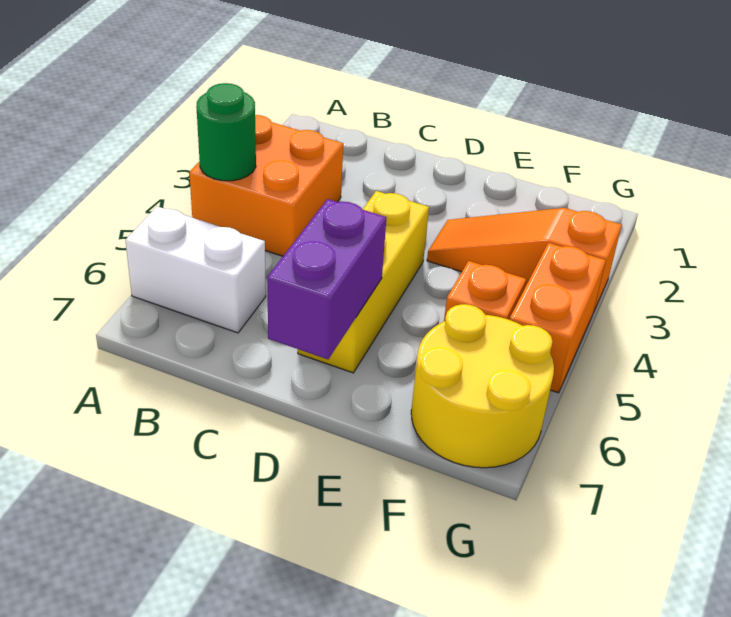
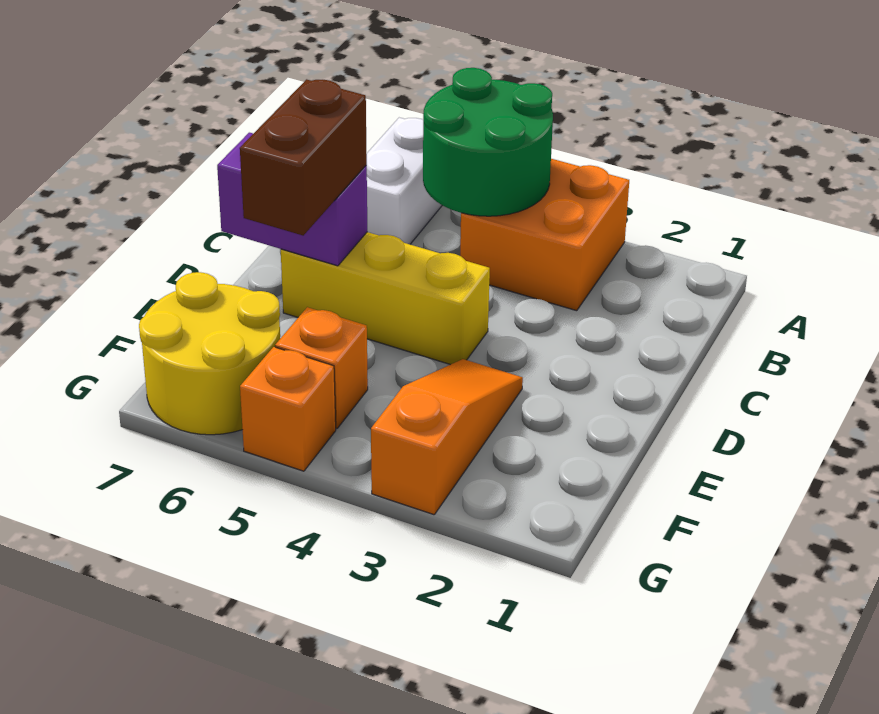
green round brick A4 level 2 -> green round brick A4:B5 level 2
none -> brown brick D6:E6 level 3
orange brick G4:G5 level 1 -> orange brick G5 level 1

